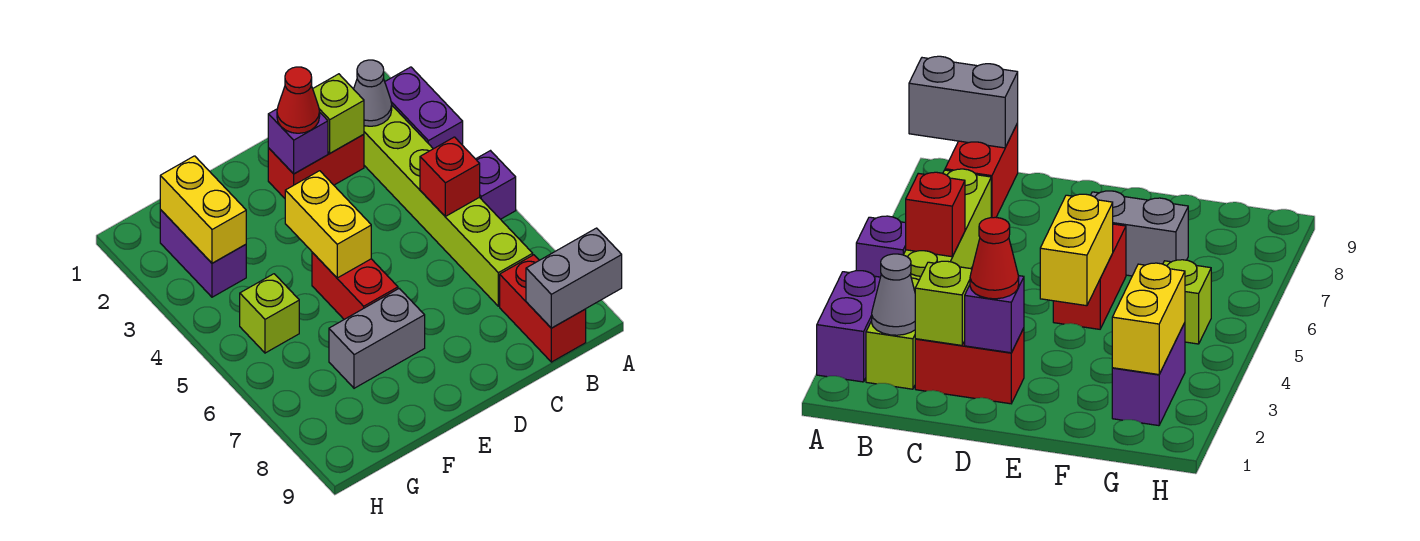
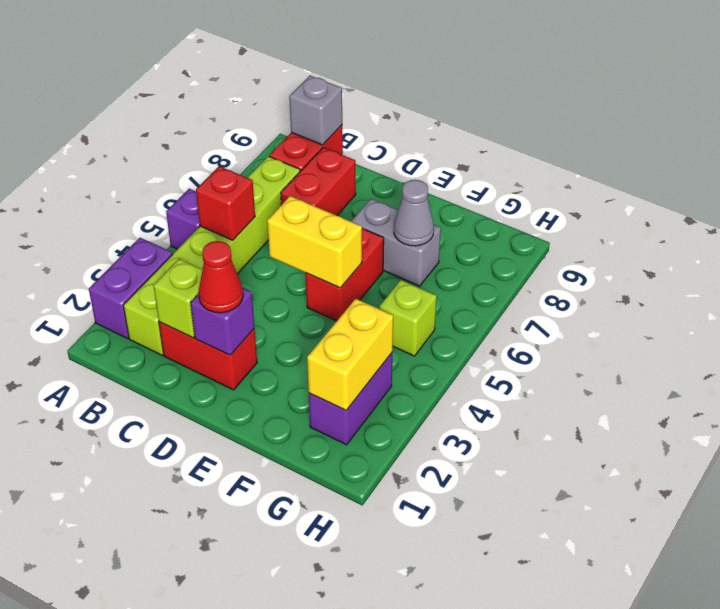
grey brick A9:B9 level 2 -> grey brick B9 level 2
grey cone B2 level 2 -> grey cone F7 level 2
none -> red brick C7:C8 level 1
yellow brick E4:E5 level 2 -> yellow brick D5:E5 level 2

